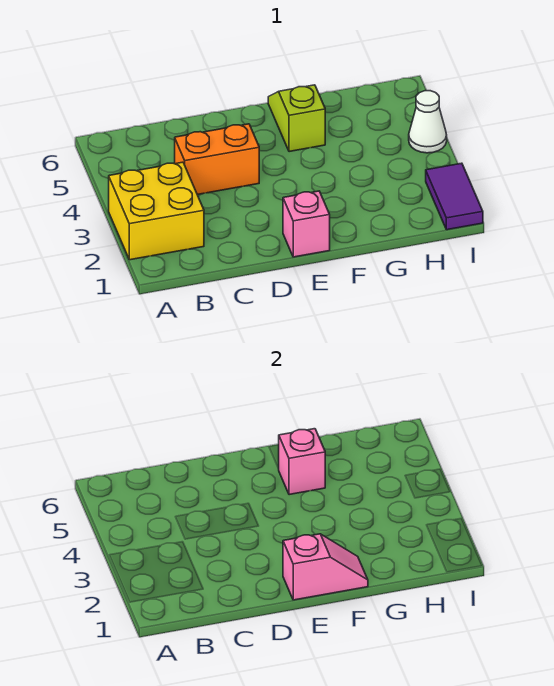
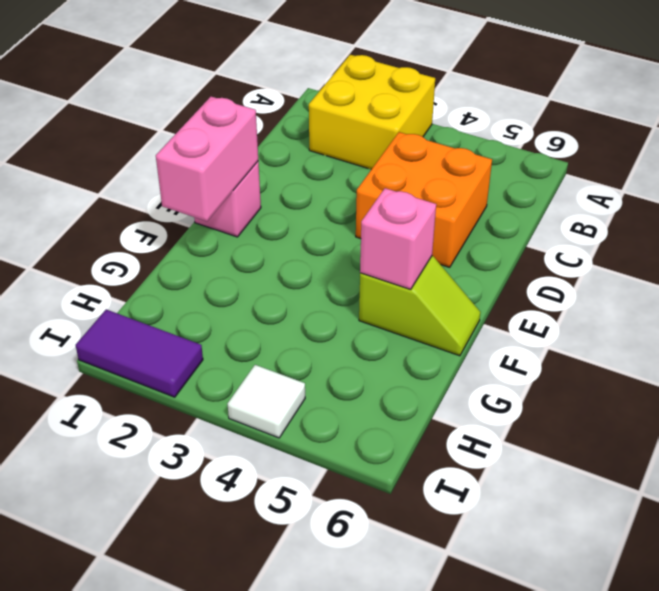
orange brick C4:D4 level 1 -> orange brick C4:D5 level 1
pink slope E1:F1 level 2 top E -> pink brick E1:F1 level 2
white cone I4 level 1 -> white tile I4 level 1

